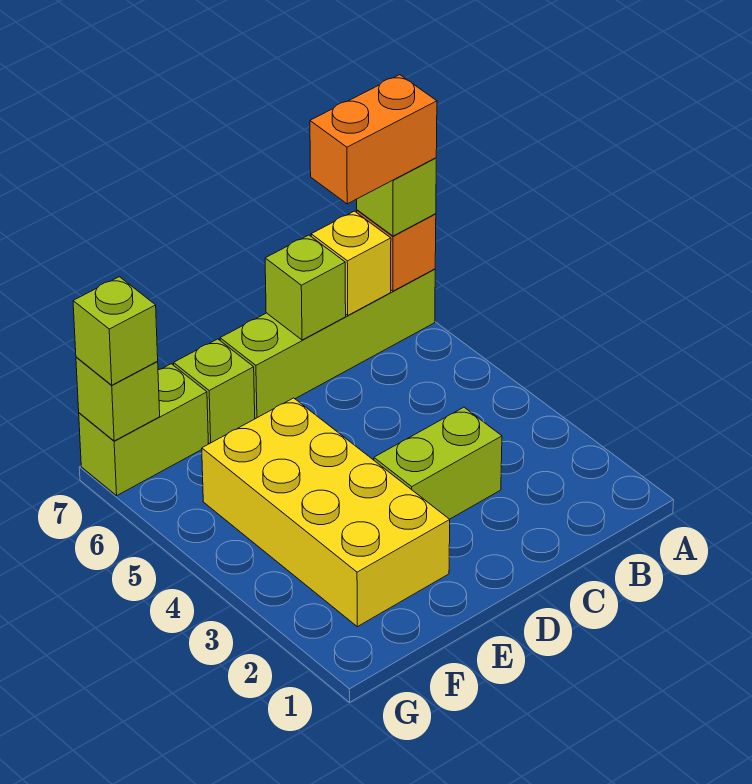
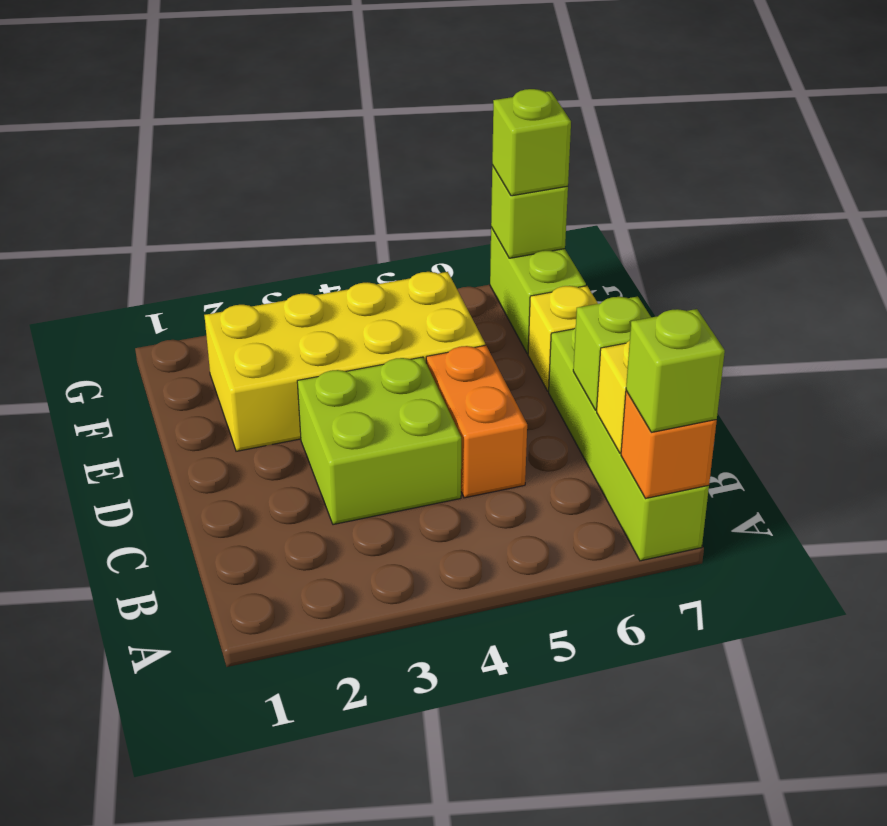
orange brick A7:B7 level 4 -> orange brick C5:D5 level 1
lime brick C3:D3 level 1 -> lime brick C3:D4 level 1
lime brick E7 level 1 -> yellow brick E7 level 1

